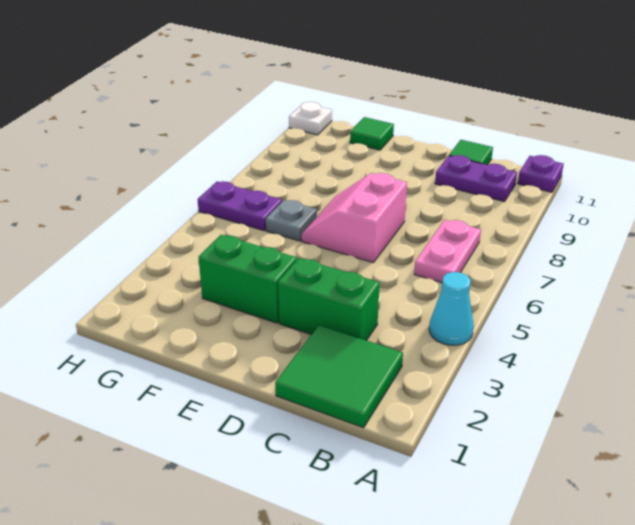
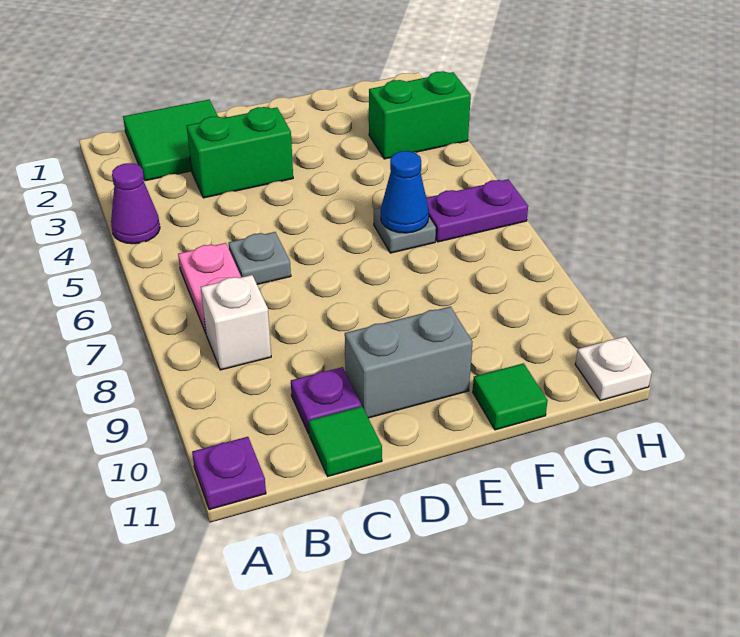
cyan cone A4 level 1 -> purple cone A4 level 1
none -> white brick B8 level 1
purple plate B10:C10 level 1 -> purple plate C10 level 1
none -> grey plate C6 level 1
pink slope D6:E7 level 1 top D -> none
none -> grey brick D10:E10 level 1
green brick E3:F3 level 1 -> green brick G3:H3 level 1
none -> blue cone F6 level 2

